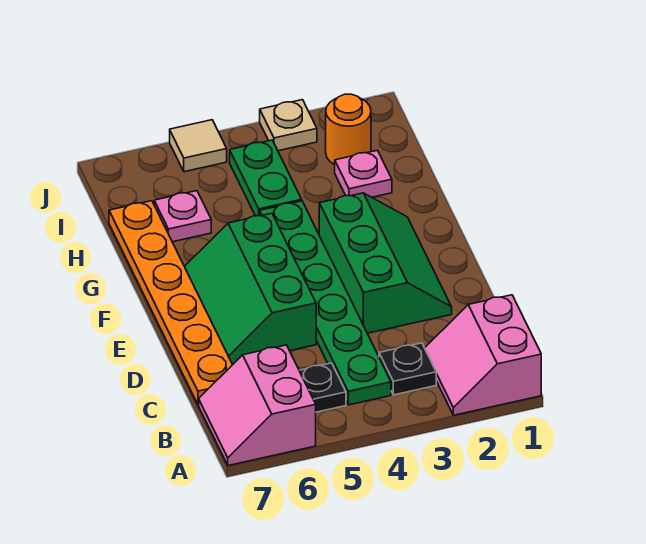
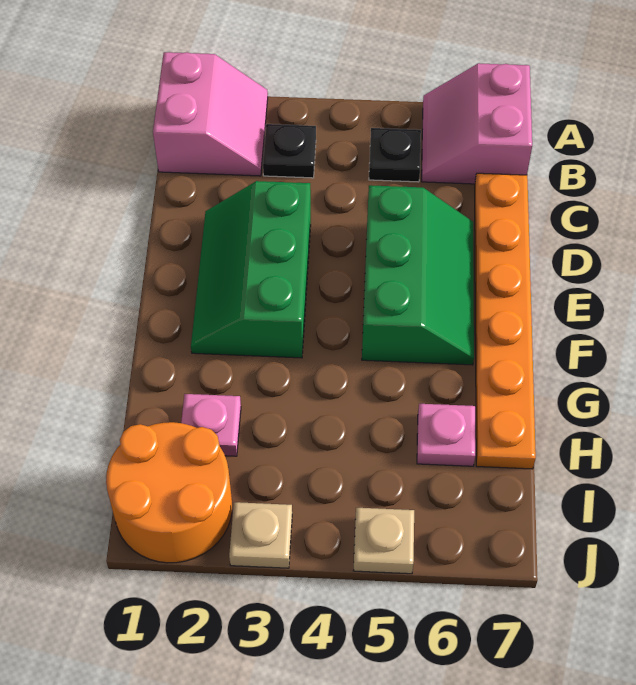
pink slope A6:B7 level 1 top 6 -> pink slope A6:B7 level 1 top 7
green plate B4:G4 level 1 -> none
green plate H4:I4 level 1 -> none
orange round brick I2 level 1 -> orange round brick I1:J2 level 1
tan tile J5 level 1 -> tan plate J5 level 1

